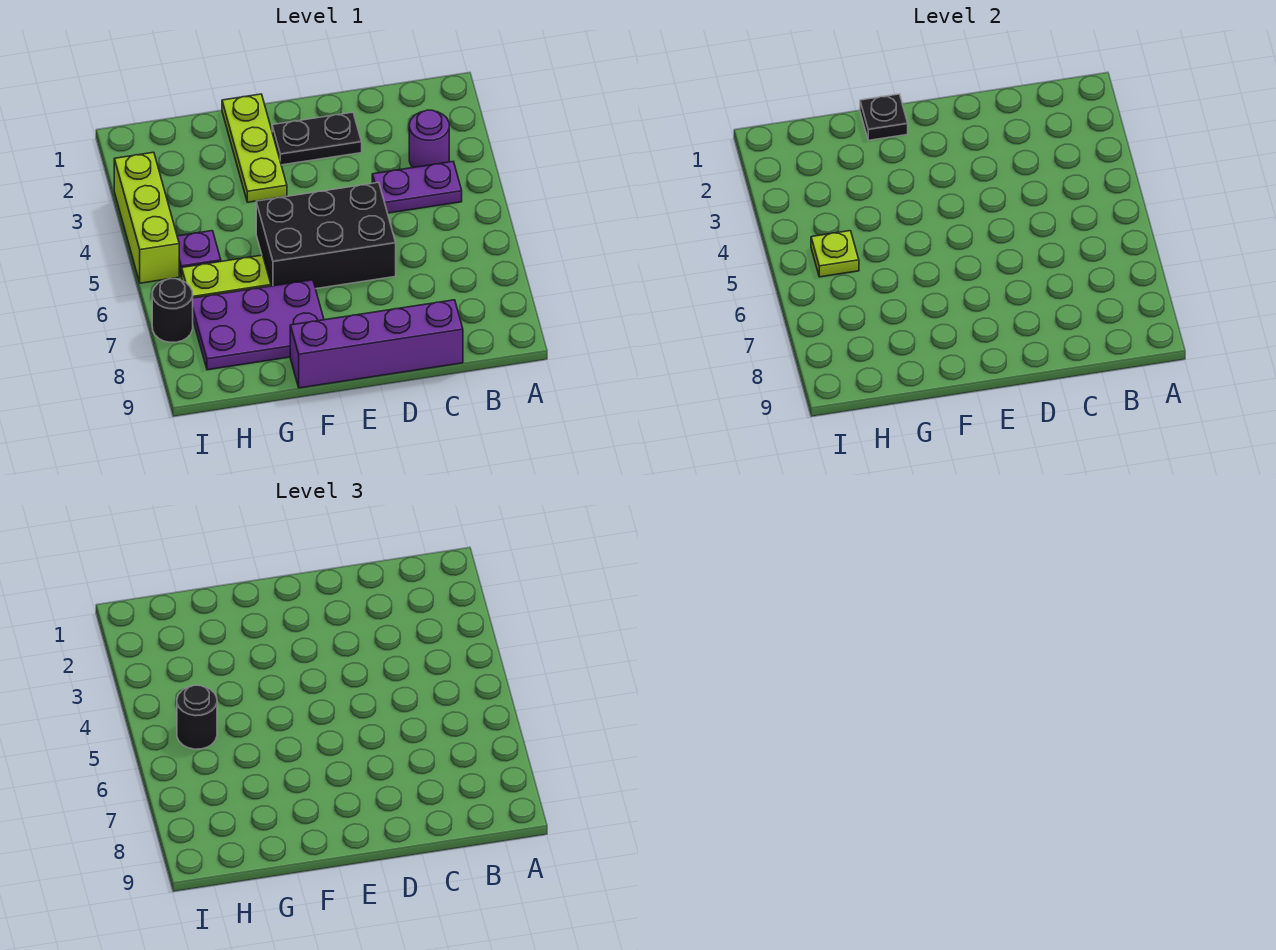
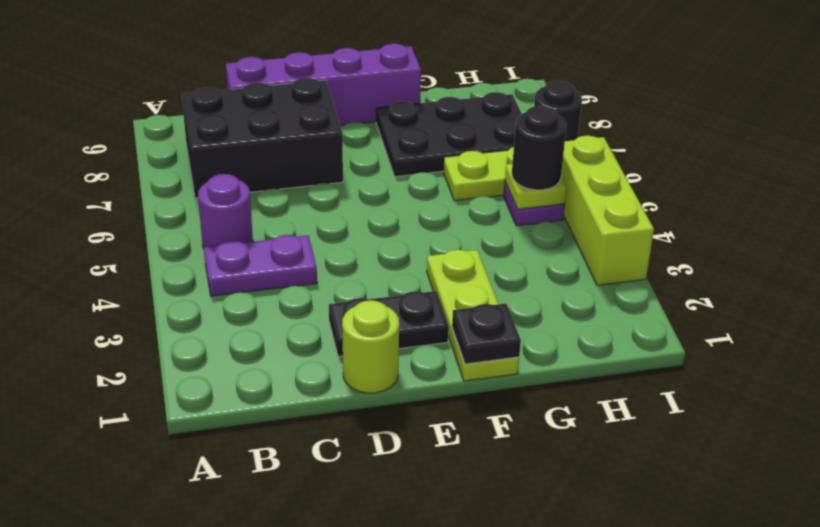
purple round brick B3 level 1 -> purple round brick B5 level 1
none -> lime round brick D1 level 1
black brick D5:F6 level 1 -> black brick B7:D8 level 1
purple plate F7:H8 level 1 -> black plate F7:H8 level 1

